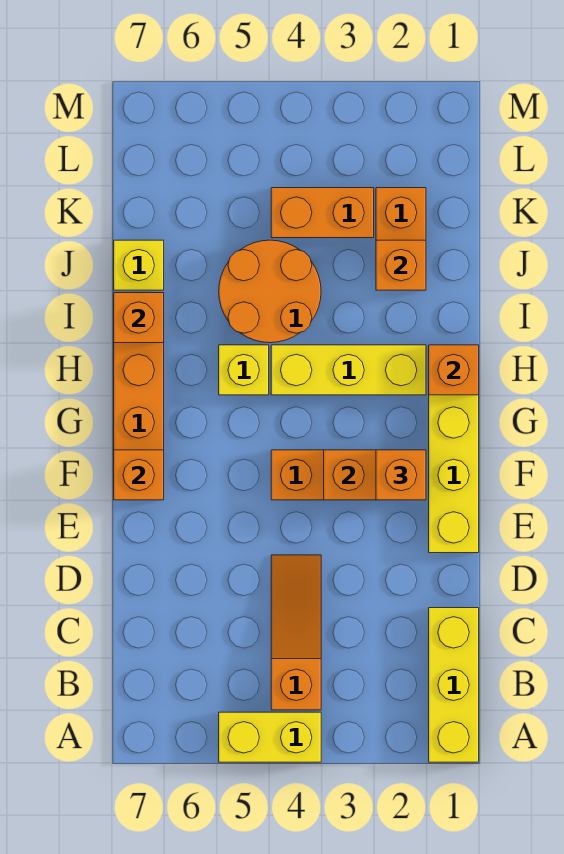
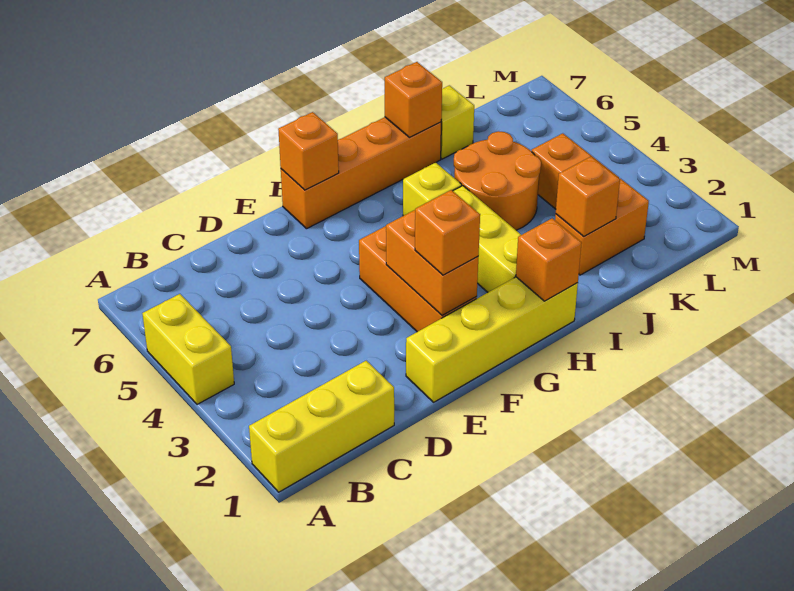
orange slope B4:D4 level 1 top B -> none

